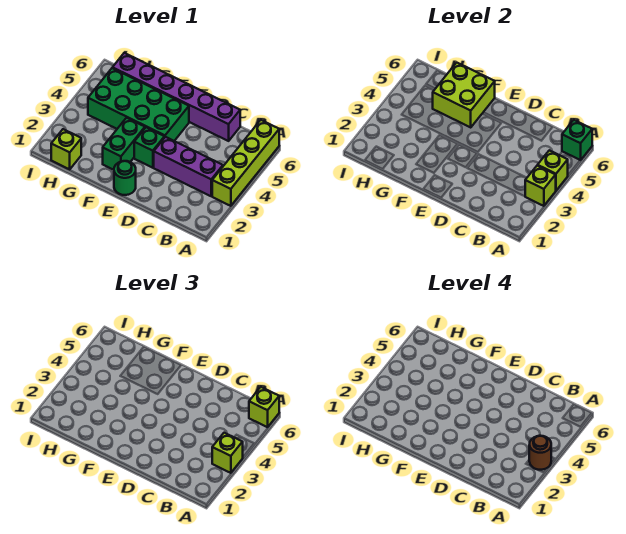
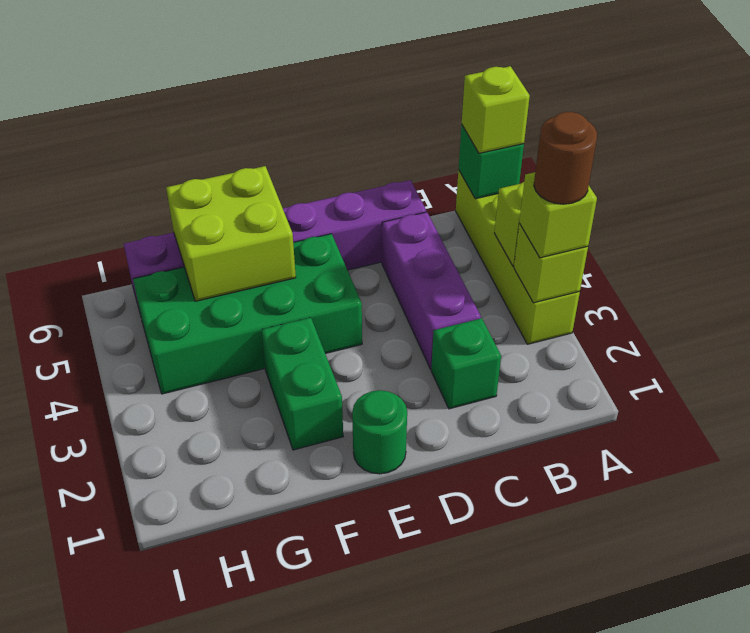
purple brick B3:D3 level 1 -> purple brick C3:C5 level 1
green brick E3 level 1 -> green brick C2 level 1
lime brick H1 level 1 -> none

